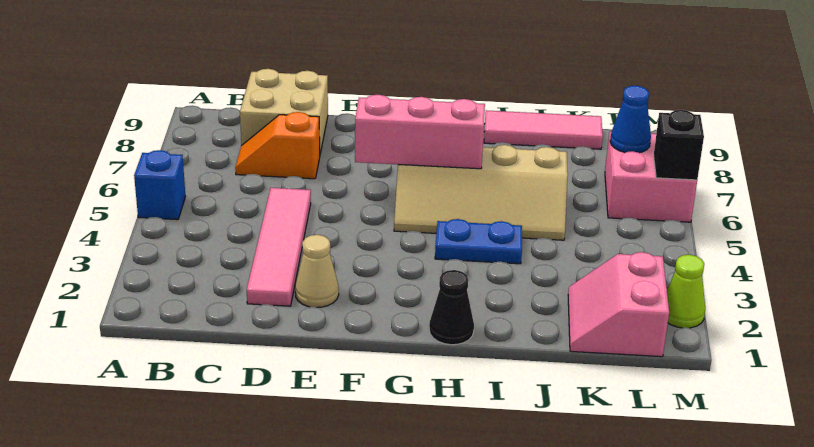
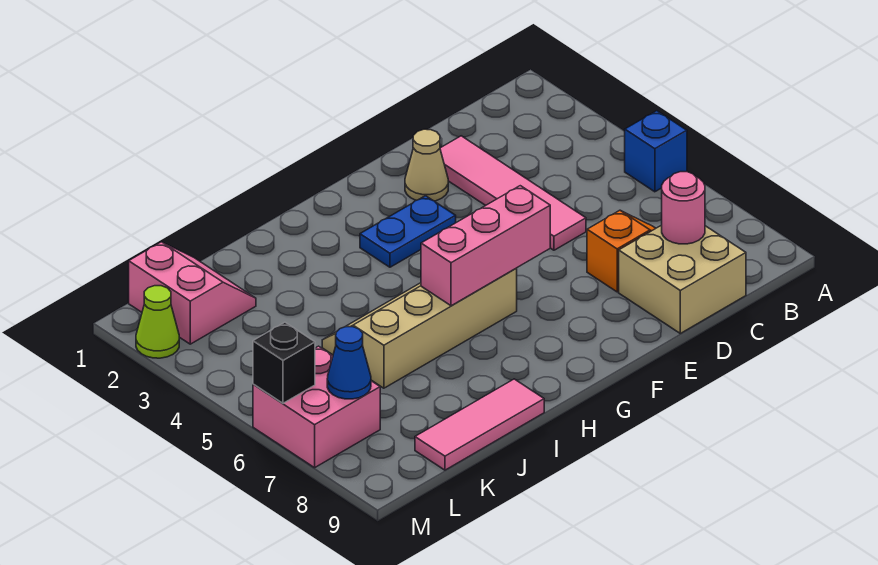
none -> pink round brick C8 level 2
black cone H1 level 1 -> none
blue plate H4:I4 level 1 -> blue plate F3:G3 level 1

